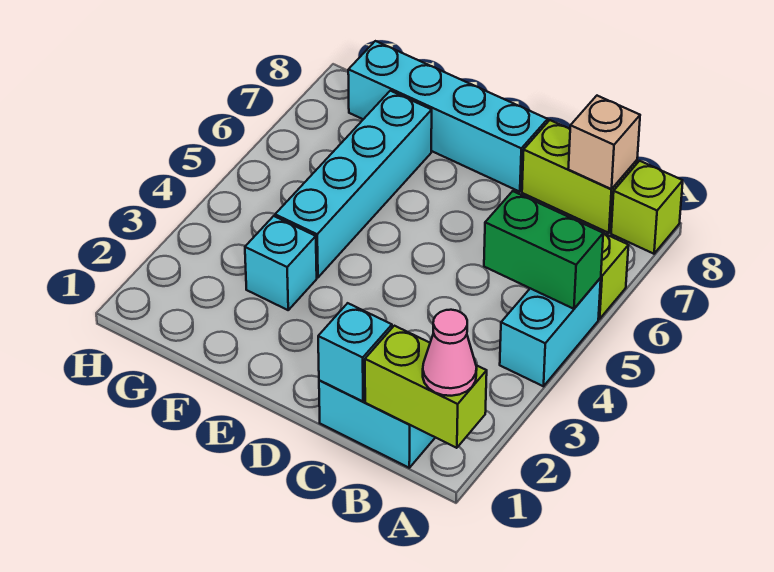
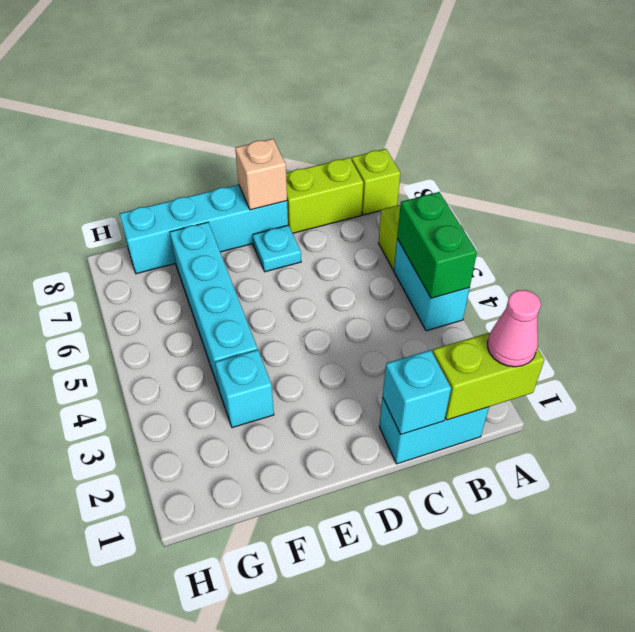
green brick A5:B5 level 2 -> green brick A4:A5 level 2
tan brick B8 level 2 -> tan brick D8 level 2
none -> cyan plate D7 level 1

